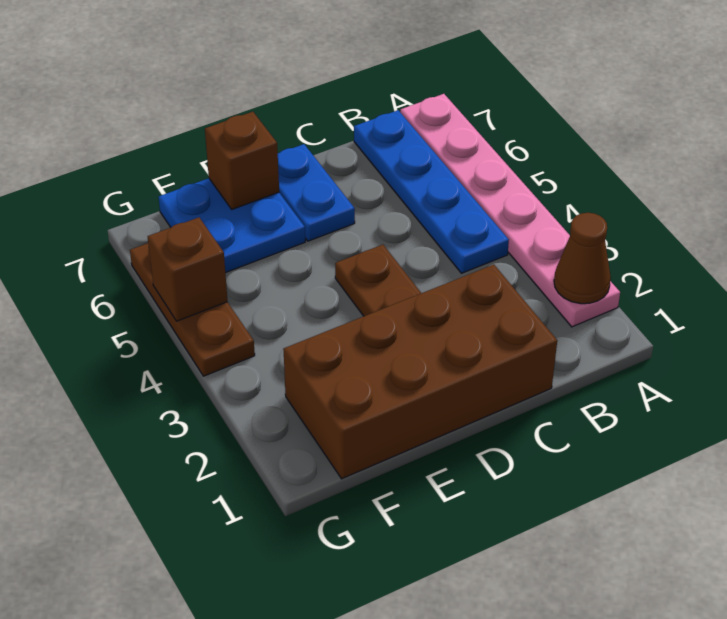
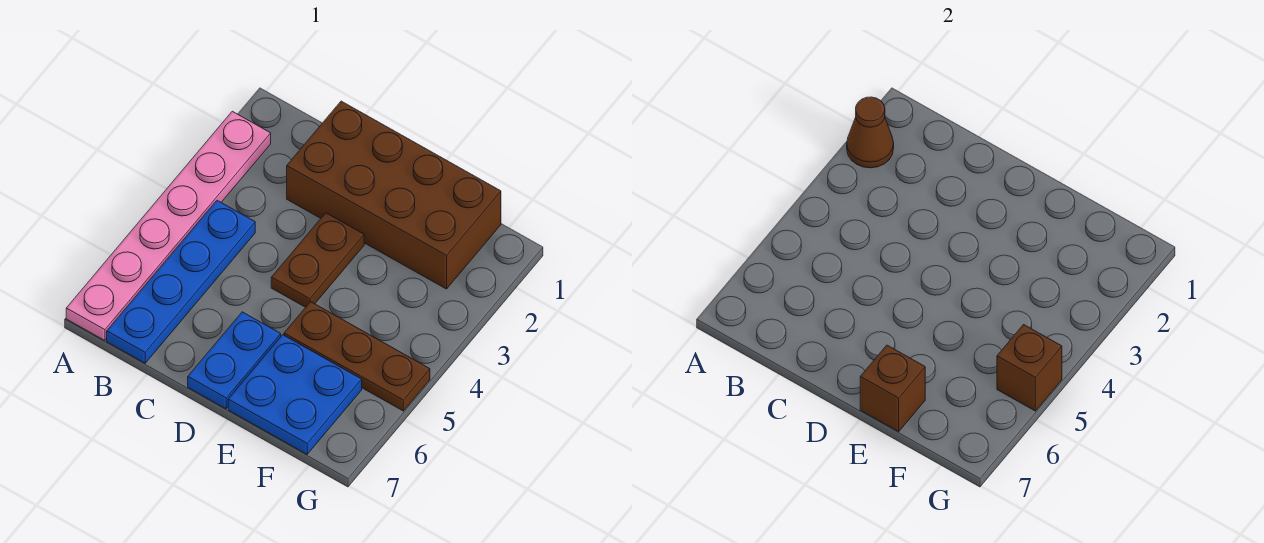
brown plate G4:G6 level 1 -> brown plate E5:G5 level 1

